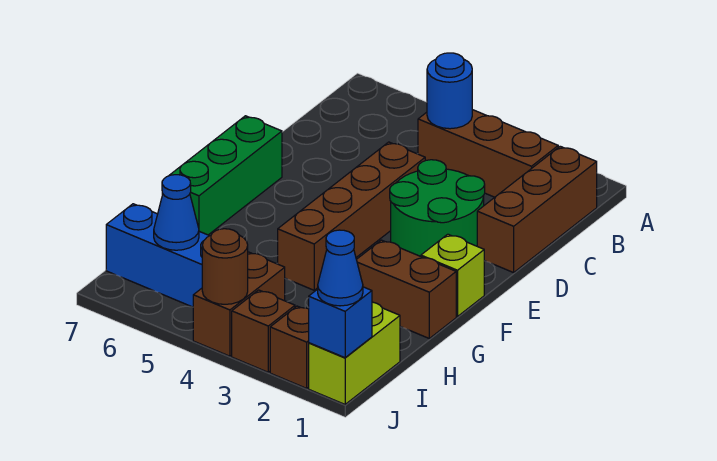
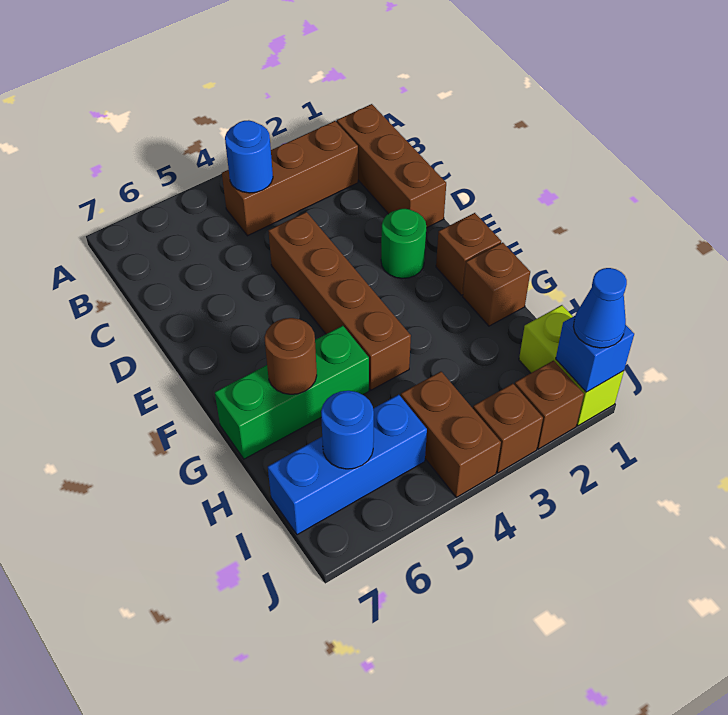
green round brick D2:E3 level 1 -> green round brick E2 level 1
green brick E7:G7 level 1 -> green brick G5:G7 level 1
lime brick F1 level 1 -> brown brick F1 level 1
brown brick G1:G2 level 1 -> brown brick G1 level 1
blue cone I6 level 2 -> blue round brick I6 level 2
brown round brick J4 level 2 -> brown round brick G6 level 2

